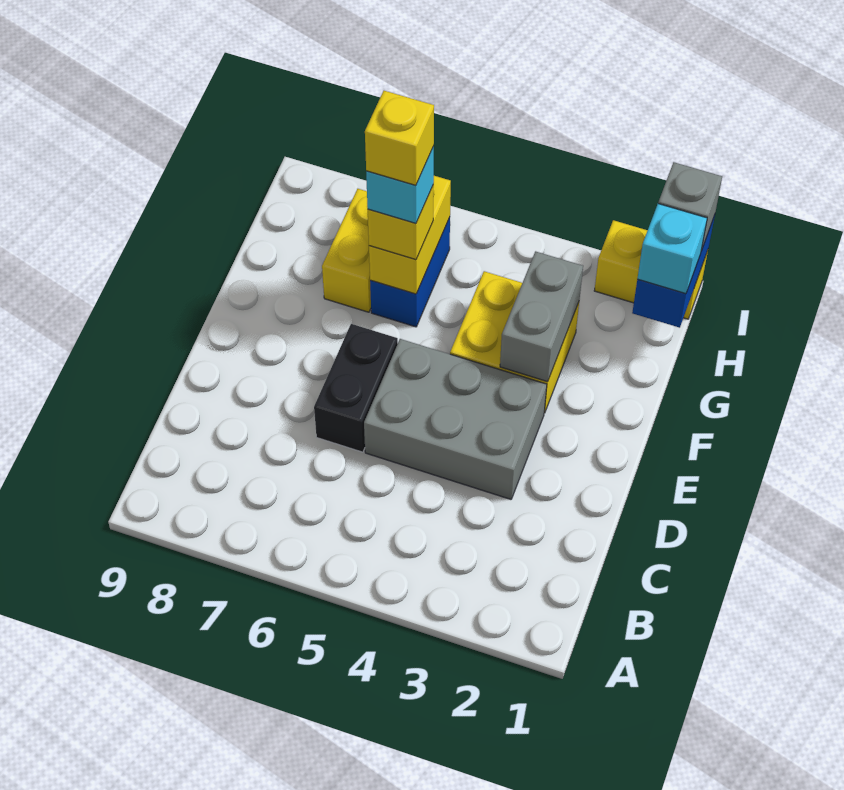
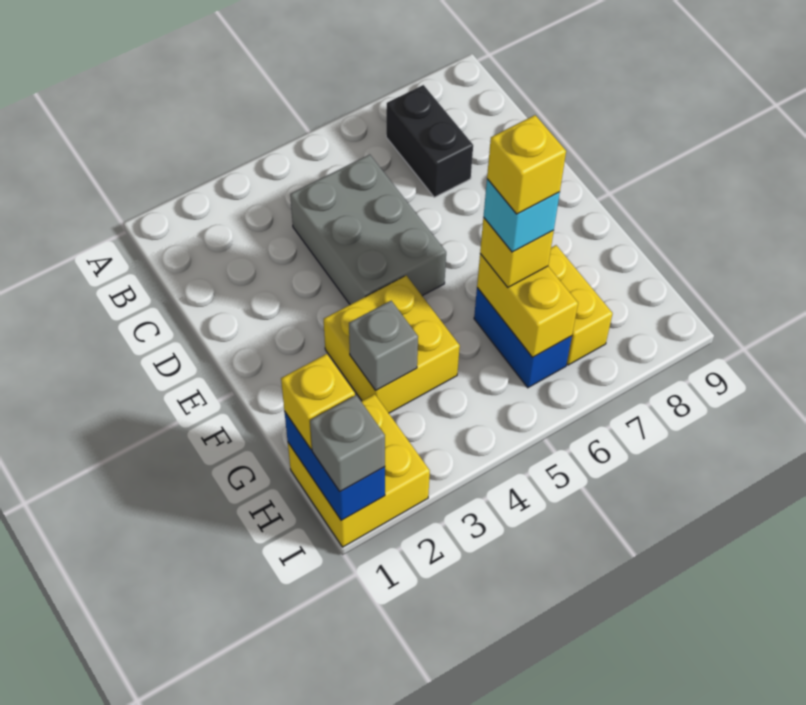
grey brick D3:E5 level 1 -> grey brick C4:E5 level 1
black brick D6:E6 level 1 -> black brick B7:C7 level 1
grey brick F3:G3 level 2 -> grey brick G3 level 2
cyan brick H1 level 3 -> yellow brick H1 level 3
yellow brick I1:I2 level 1 -> yellow brick H1:I2 level 1

